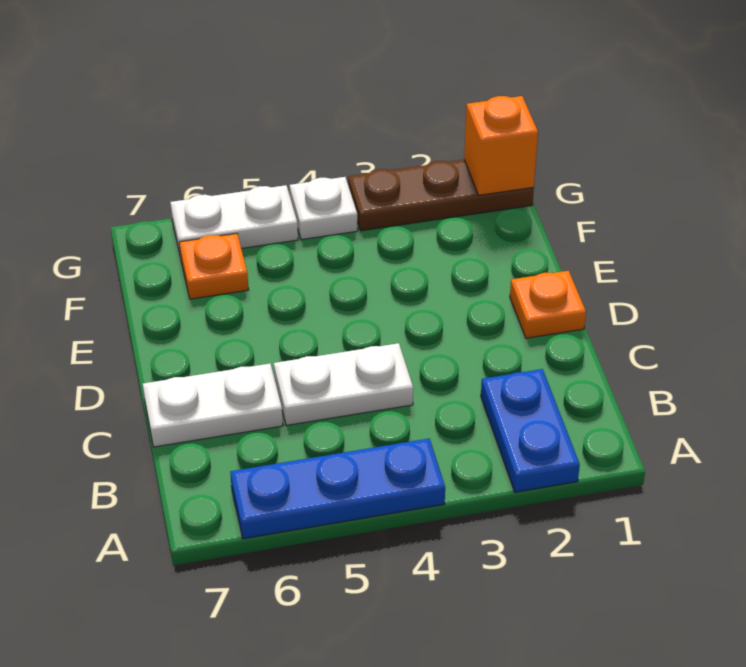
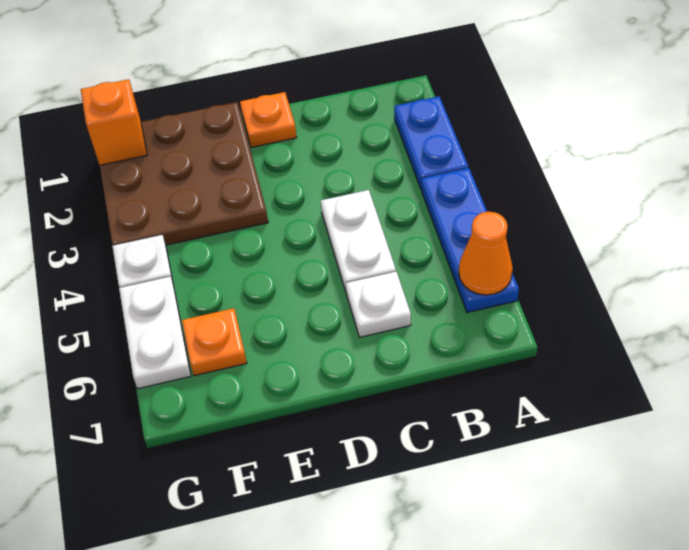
blue plate A2:B2 level 1 -> blue plate A2:A3 level 1
none -> orange cone A6 level 2
white plate C6:C7 level 1 -> white plate C6 level 1
brown plate G1:G3 level 1 -> brown plate E1:G3 level 1

